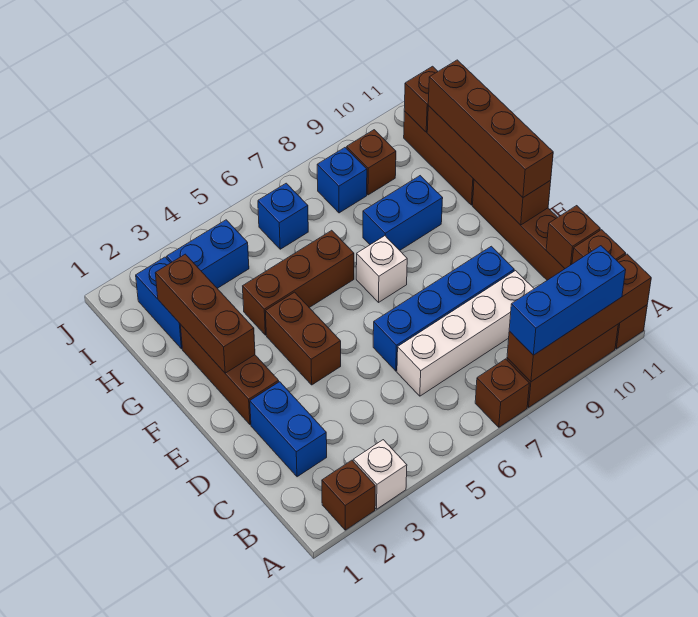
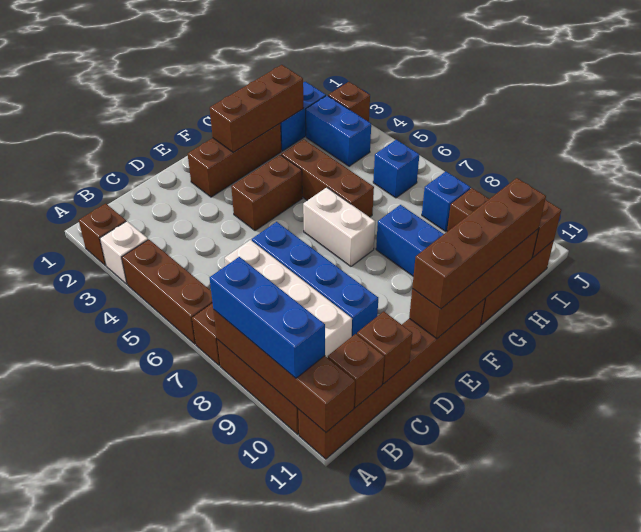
none -> brown brick A4:A6 level 1
blue brick C2:D2 level 1 -> none
white brick F7 level 1 -> white brick F6:F7 level 1
none -> brown brick J3 level 1

